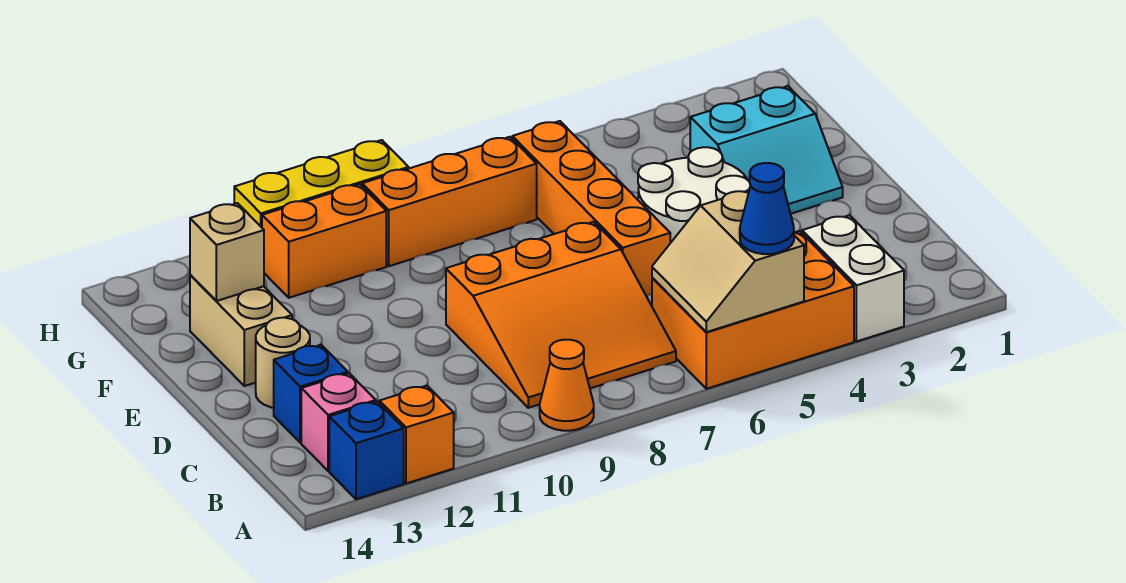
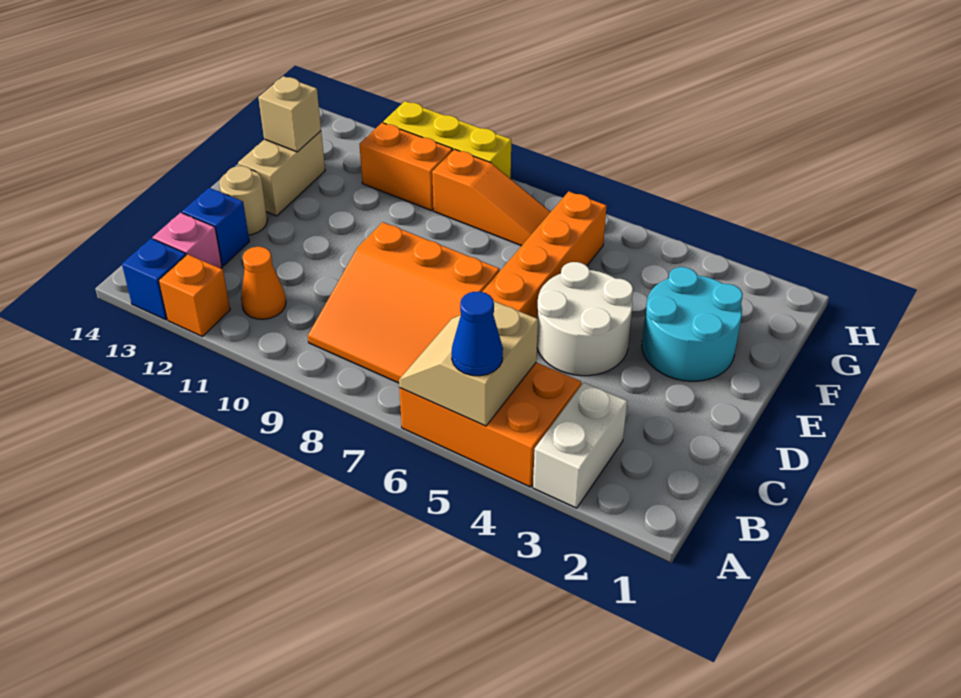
orange cone A9 level 1 -> orange cone B11 level 1
cyan slope E2:F3 level 1 top F -> cyan round brick E2:F3 level 1
orange brick G7:G9 level 1 -> orange slope G7:G9 level 1 top 9

